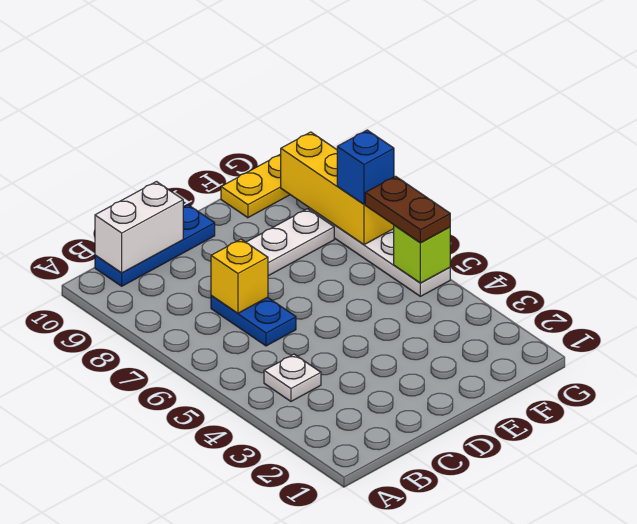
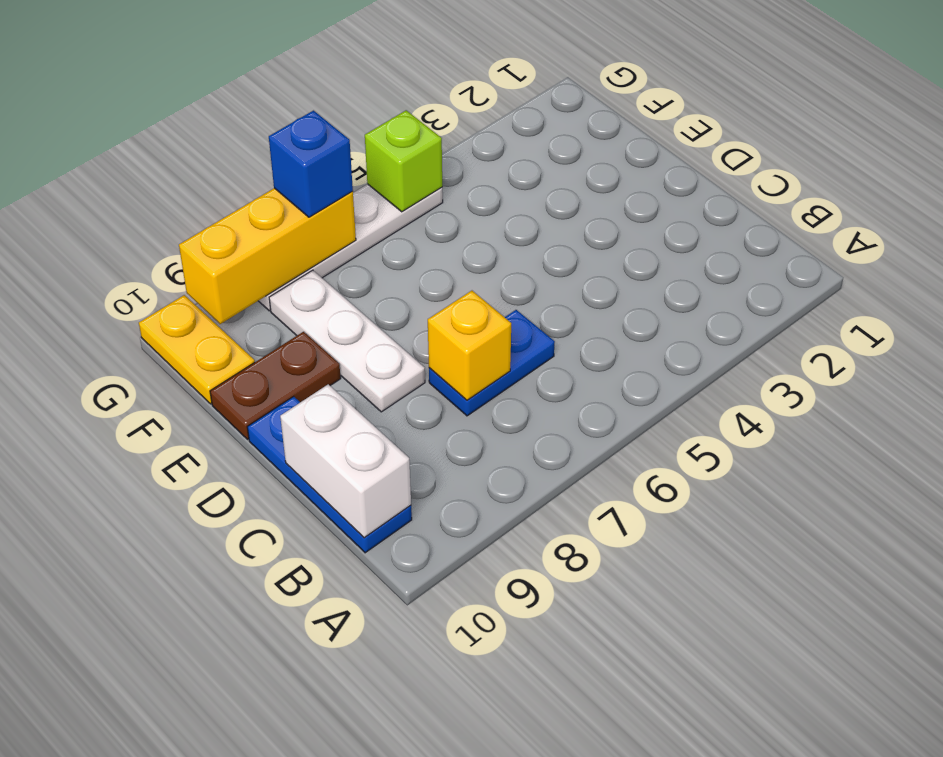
white plate B4 level 1 -> none
brown plate G5:G6 level 3 -> brown plate E9:E10 level 1

